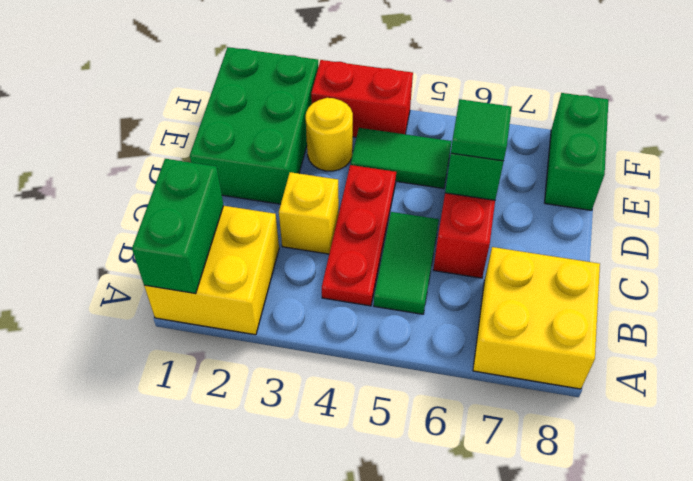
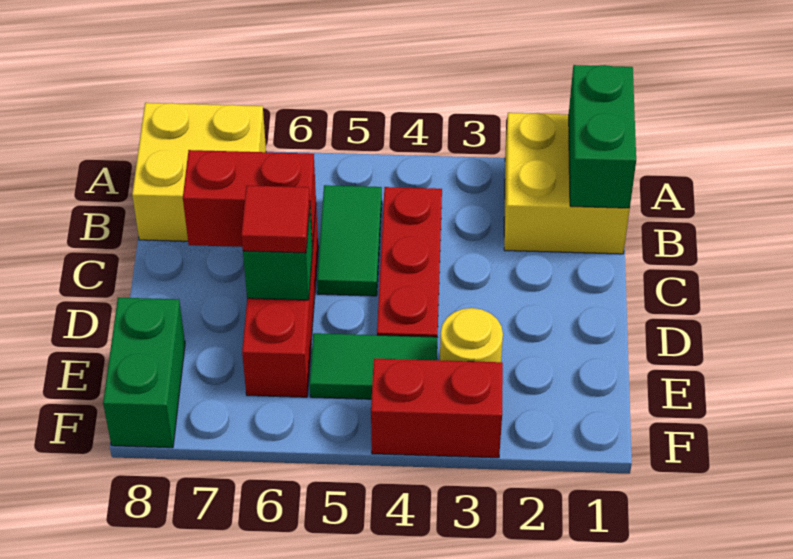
yellow brick C3 level 1 -> none
none -> red brick C6:C7 level 2
green brick D1:F2 level 1 -> none
green tile D6 level 3 -> red tile D6 level 3

